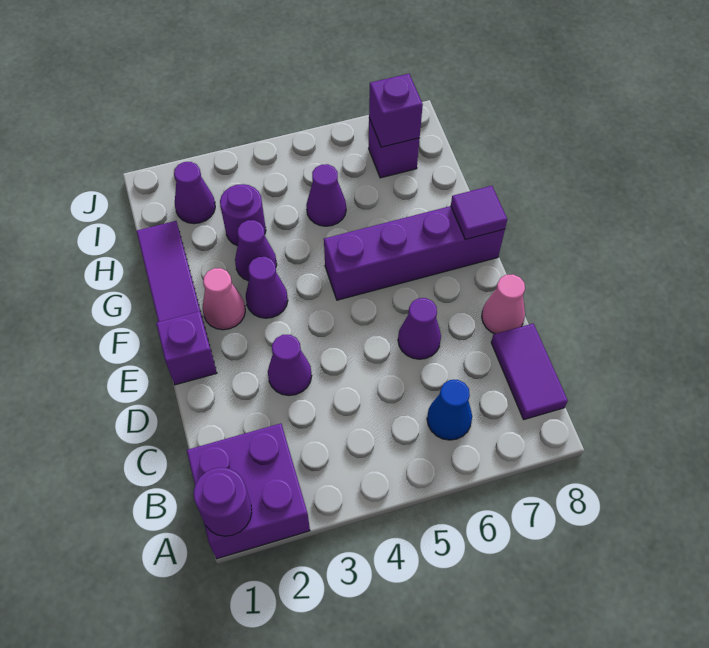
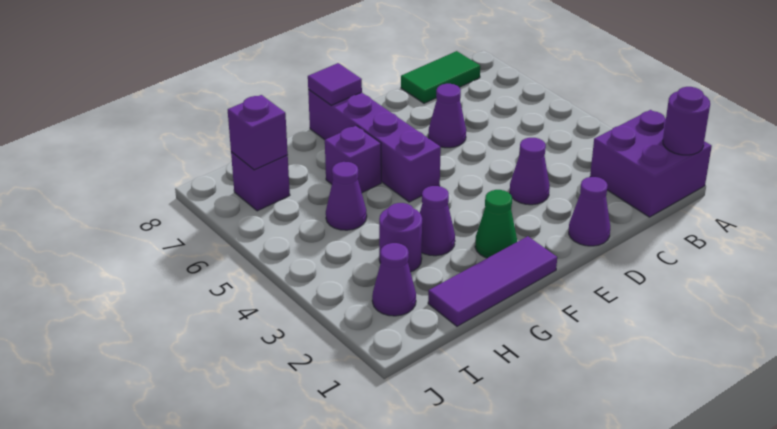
blue cone B6 level 1 -> none
purple tile B8:C8 level 1 -> green tile B8:C8 level 1
pink cone D8 level 1 -> none
purple brick E1 level 1 -> purple brick G6 level 1
pink cone F2 level 1 -> green cone F2 level 1
purple cone F3 level 1 -> purple cone D1 level 1

